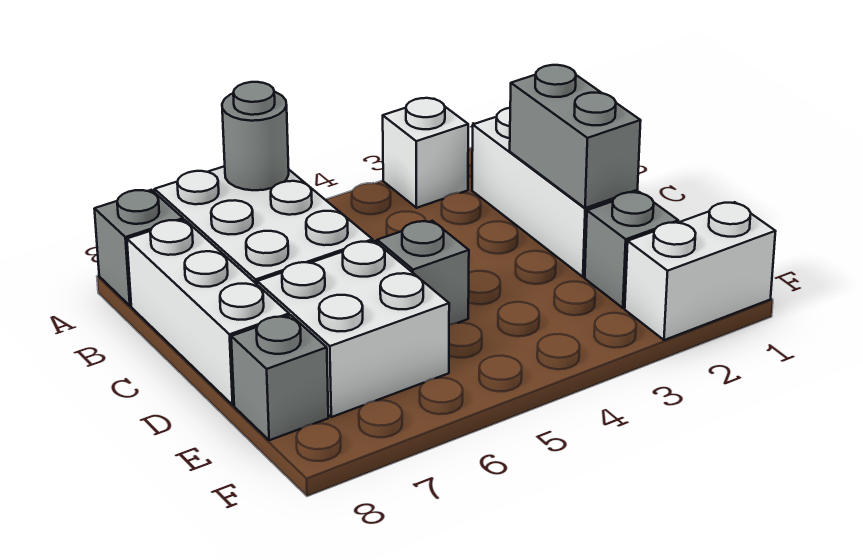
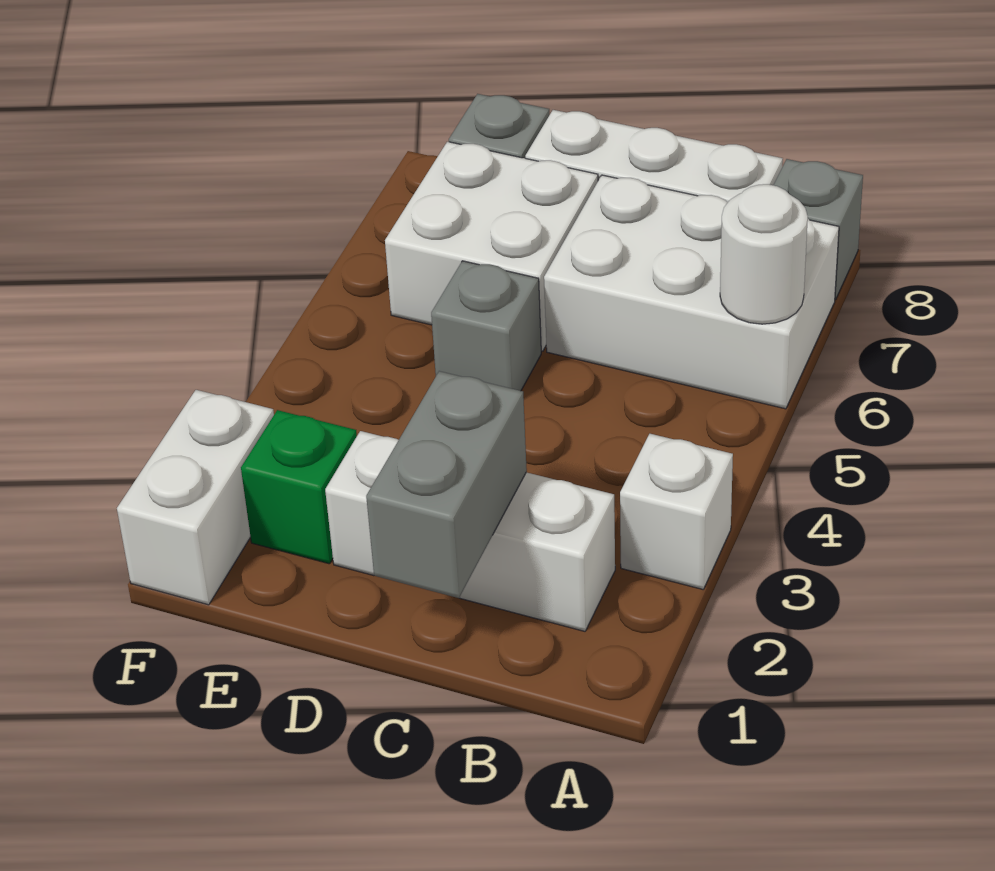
grey round brick A6 level 2 -> white round brick A6 level 2
grey brick C2:D2 level 2 -> grey brick C1:C2 level 2
grey brick E2 level 1 -> green brick E2 level 1

